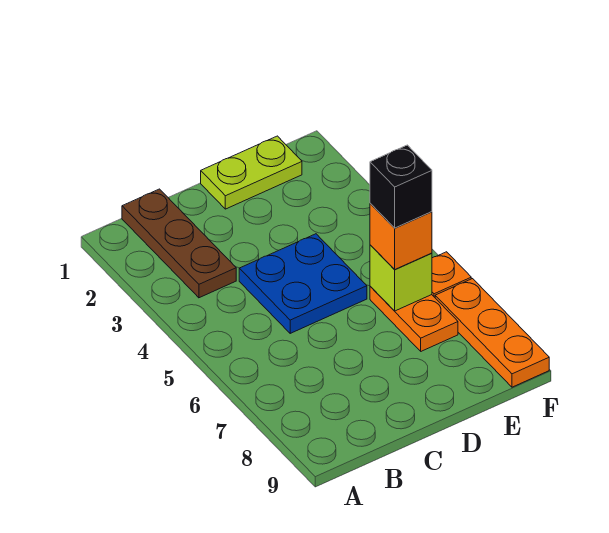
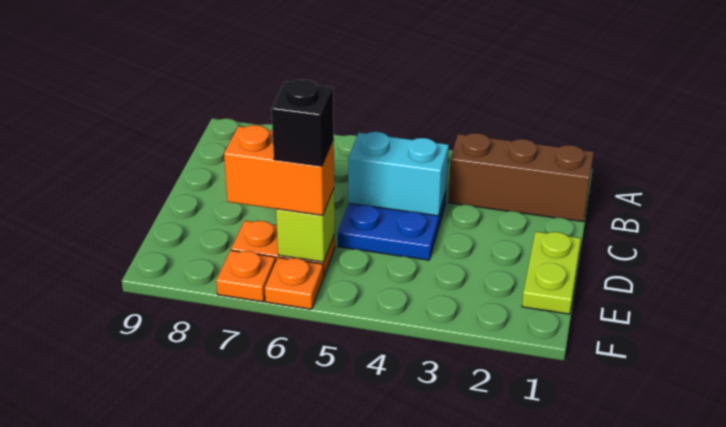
brown plate B1:B3 level 1 -> brown brick B1:B3 level 1
none -> cyan brick C4:C5 level 2
orange brick E6 level 3 -> orange brick E6:E7 level 3
orange plate F7:F9 level 1 -> orange plate F7 level 1

